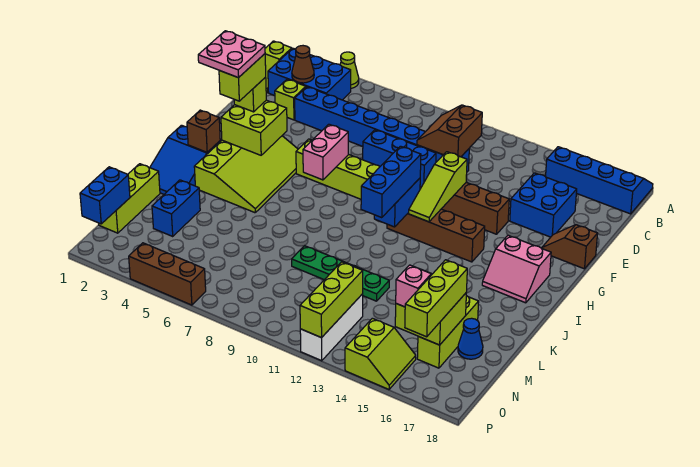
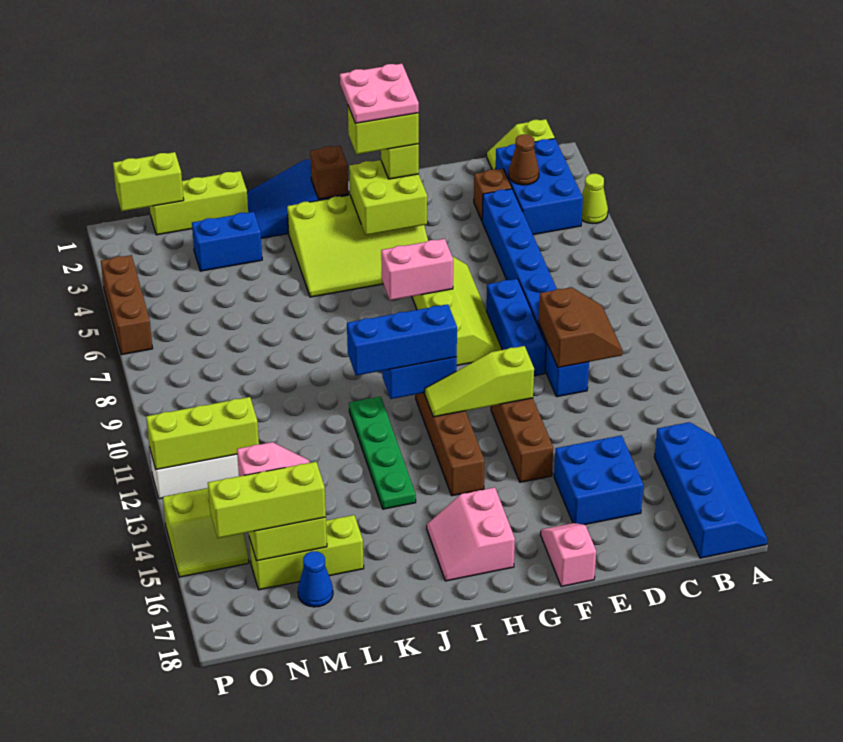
brown slope C10:D11 level 2 top 11 -> brown slope C10:D11 level 2 top D
lime brick D3 level 1 -> brown brick D3 level 1
brown slope F17:F18 level 1 top 18 -> pink slope F17:F18 level 1 top 18
green plate L9:L12 level 1 -> green plate J11:J14 level 1
blue brick N1:O1 level 2 -> lime brick N1:O1 level 2

